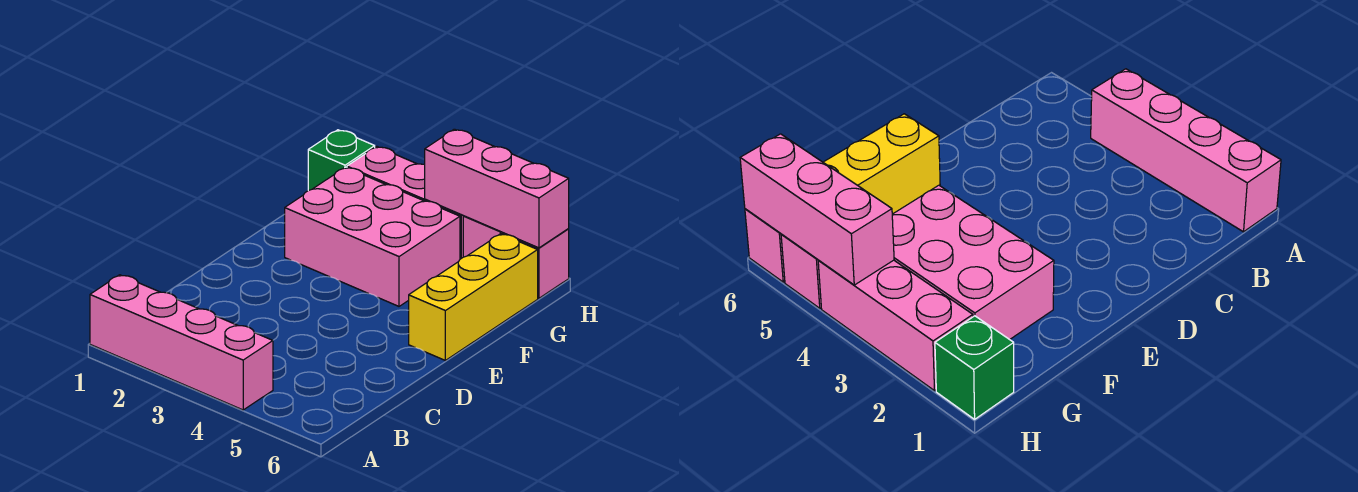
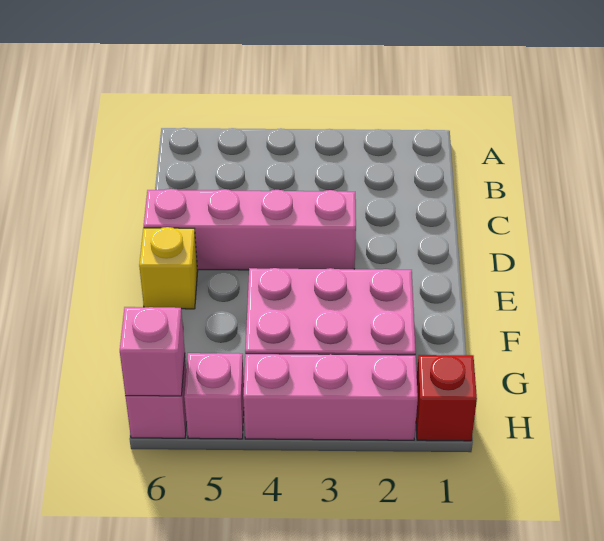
pink brick A1:A4 level 1 -> pink brick D3:D6 level 1
yellow brick E6:G6 level 1 -> yellow brick E6 level 1
green brick H1 level 1 -> red brick H1 level 1
pink brick H4:H6 level 2 -> pink brick H6 level 2

